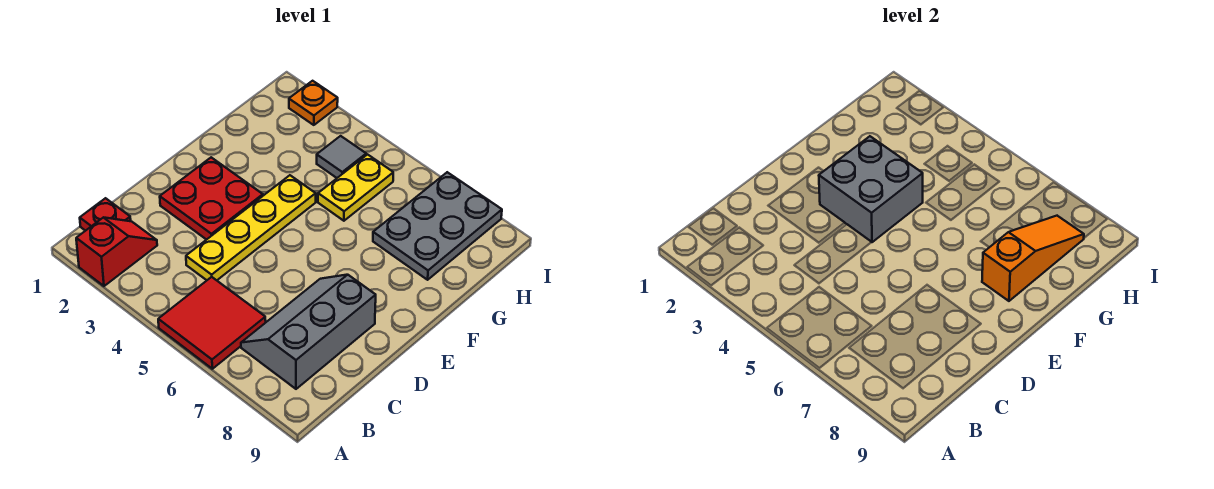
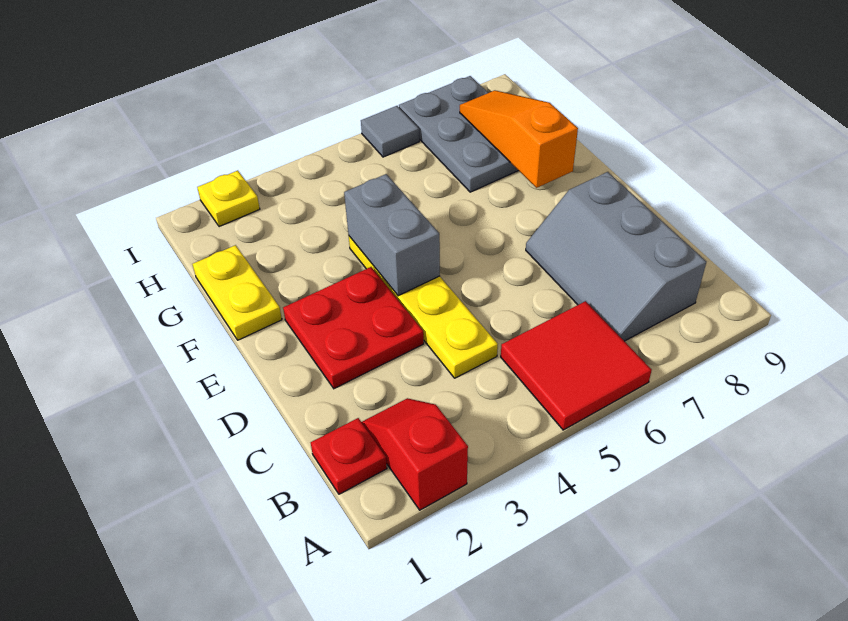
grey brick E3:F4 level 2 -> grey brick E4:F4 level 2
yellow plate G5:H5 level 1 -> yellow plate F1:G1 level 1
grey tile H4 level 1 -> grey tile I6 level 1
orange plate I2 level 1 -> yellow plate I2 level 1

